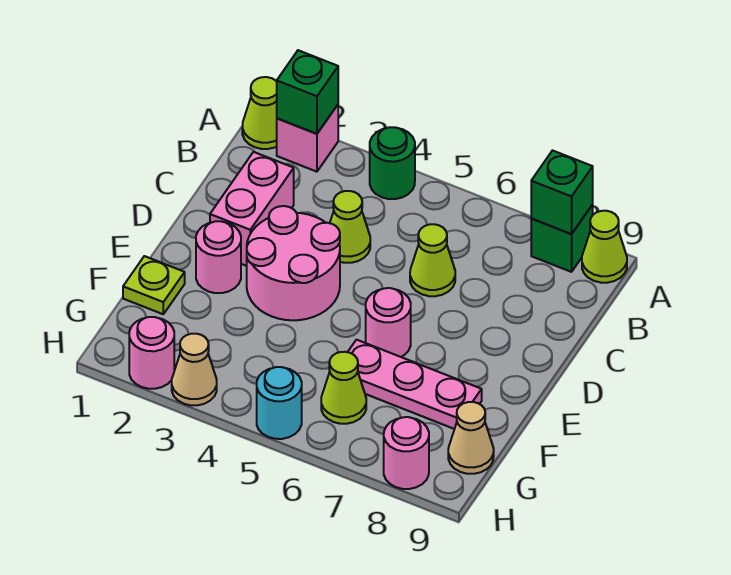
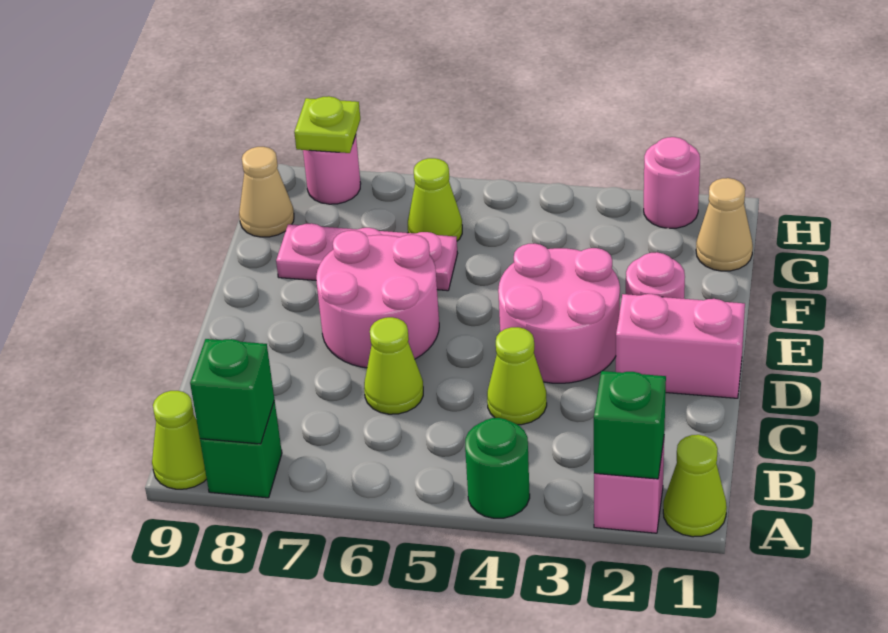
pink brick C2:D2 level 1 -> pink brick D1:D2 level 1
pink round brick E6 level 1 -> pink round brick D6:E7 level 1
lime plate F1 level 1 -> lime plate H8 level 2
tan cone H3 level 1 -> tan cone G1 level 1
cyan round brick H5 level 1 -> none

